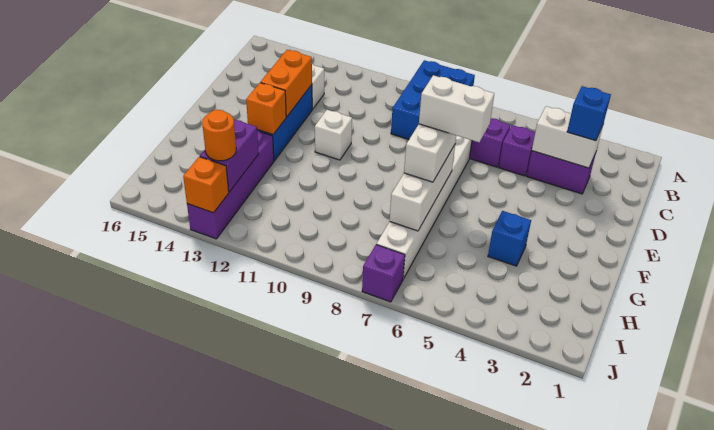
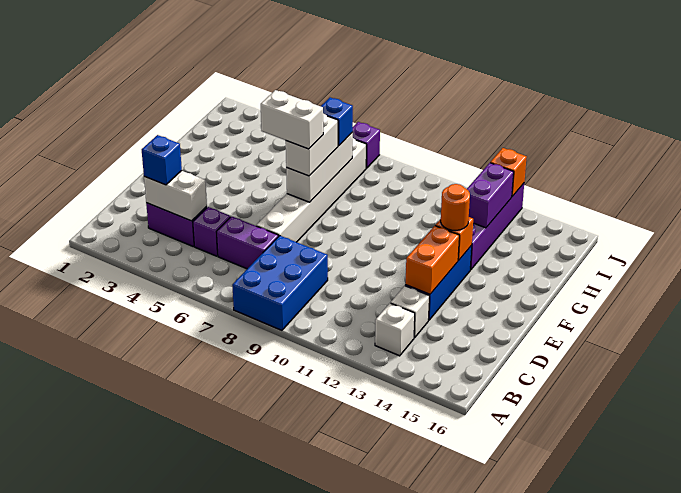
white brick E11 level 1 -> white brick B13 level 1
blue brick G4 level 1 -> blue brick H7 level 3
orange round brick I13 level 3 -> orange round brick F13 level 3

